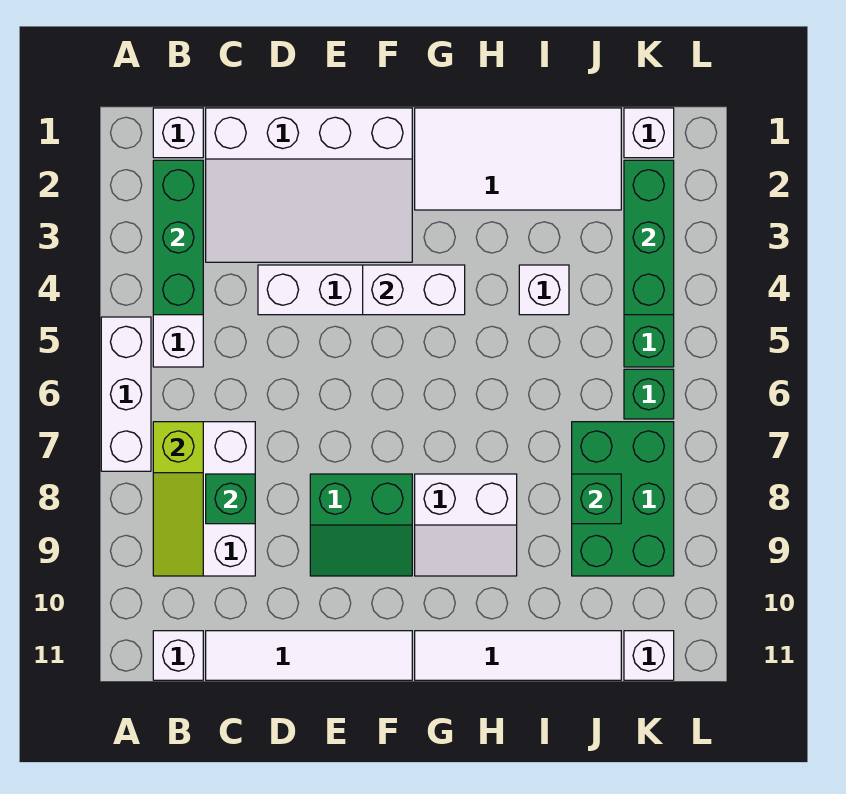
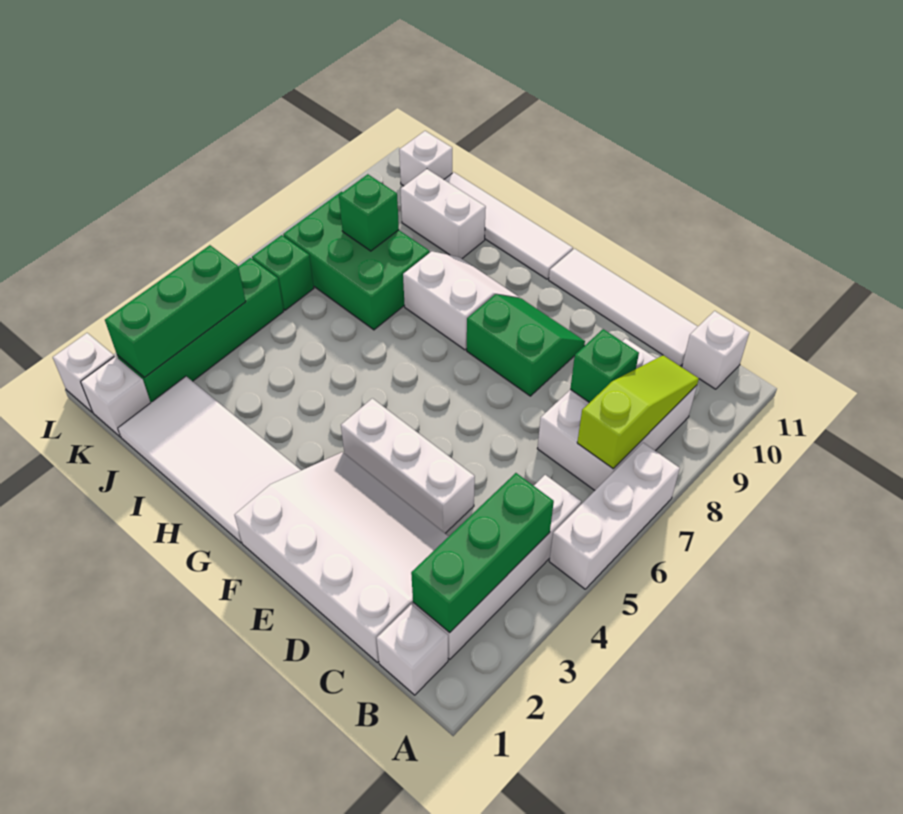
white brick F4:G4 level 2 -> white brick I10:J10 level 1
white brick I4 level 1 -> white brick L1 level 1
green brick J7:K9 level 1 -> green brick I7:K8 level 1

